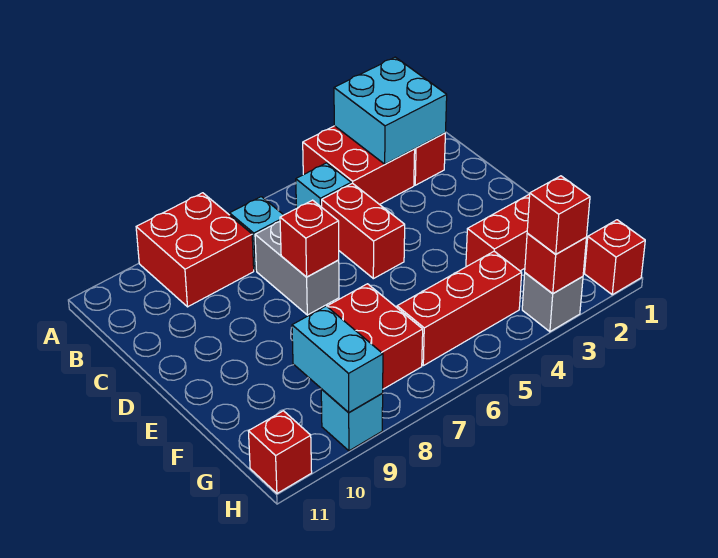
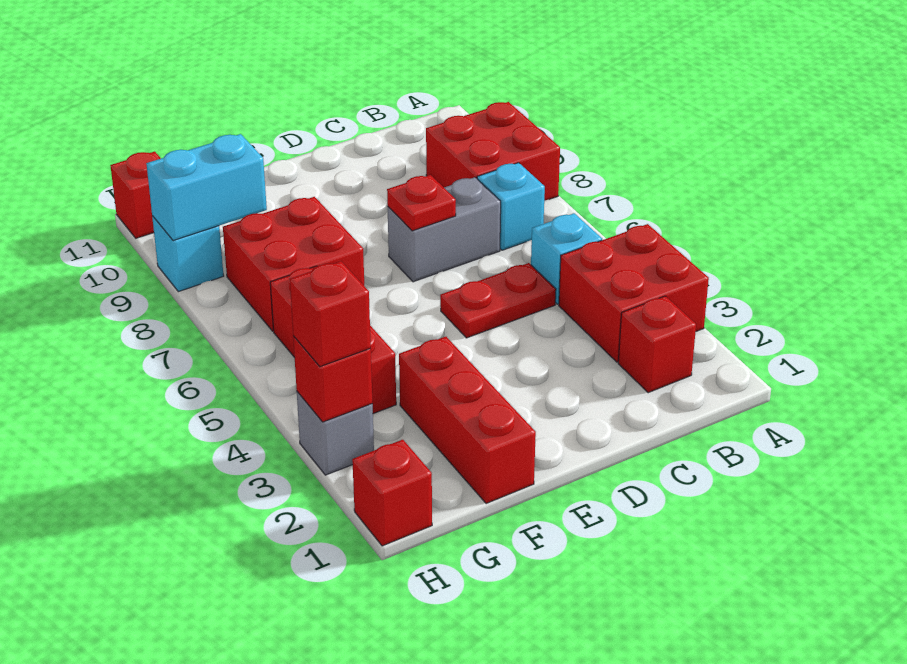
cyan brick A2:B3 level 2 -> none
red brick C5:D5 level 1 -> red plate C5:D5 level 1
red brick D7 level 2 -> red plate D7 level 2

